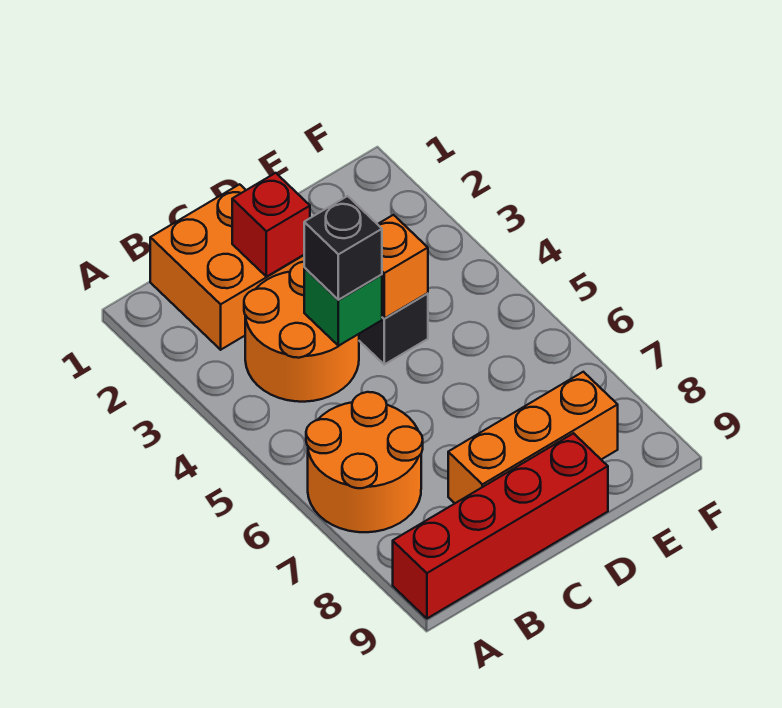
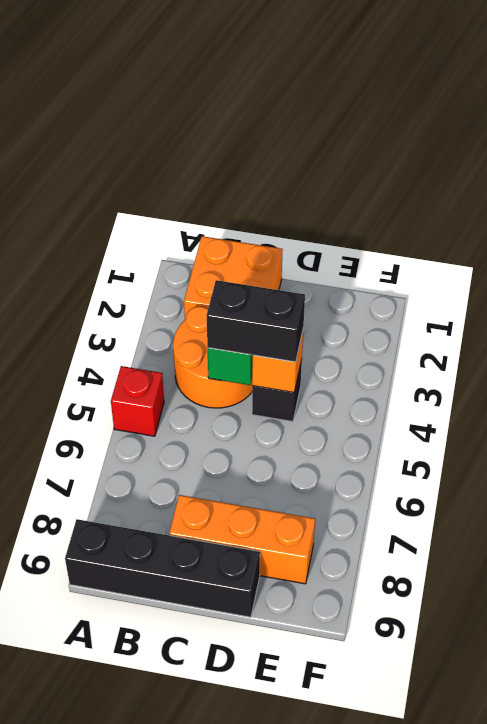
orange round brick A6:B7 level 1 -> none
red brick A9:D9 level 1 -> black brick A9:D9 level 1
red brick C2 level 2 -> red brick A5 level 1
black brick C4 level 3 -> black brick C4:D4 level 3

